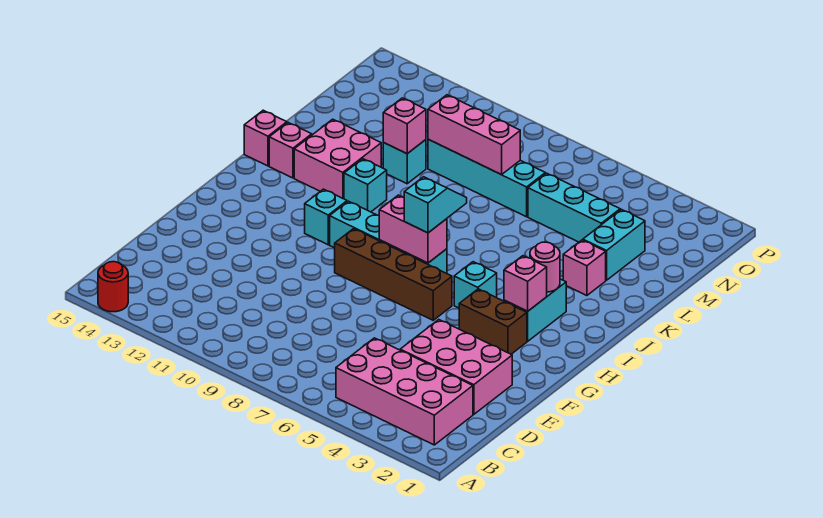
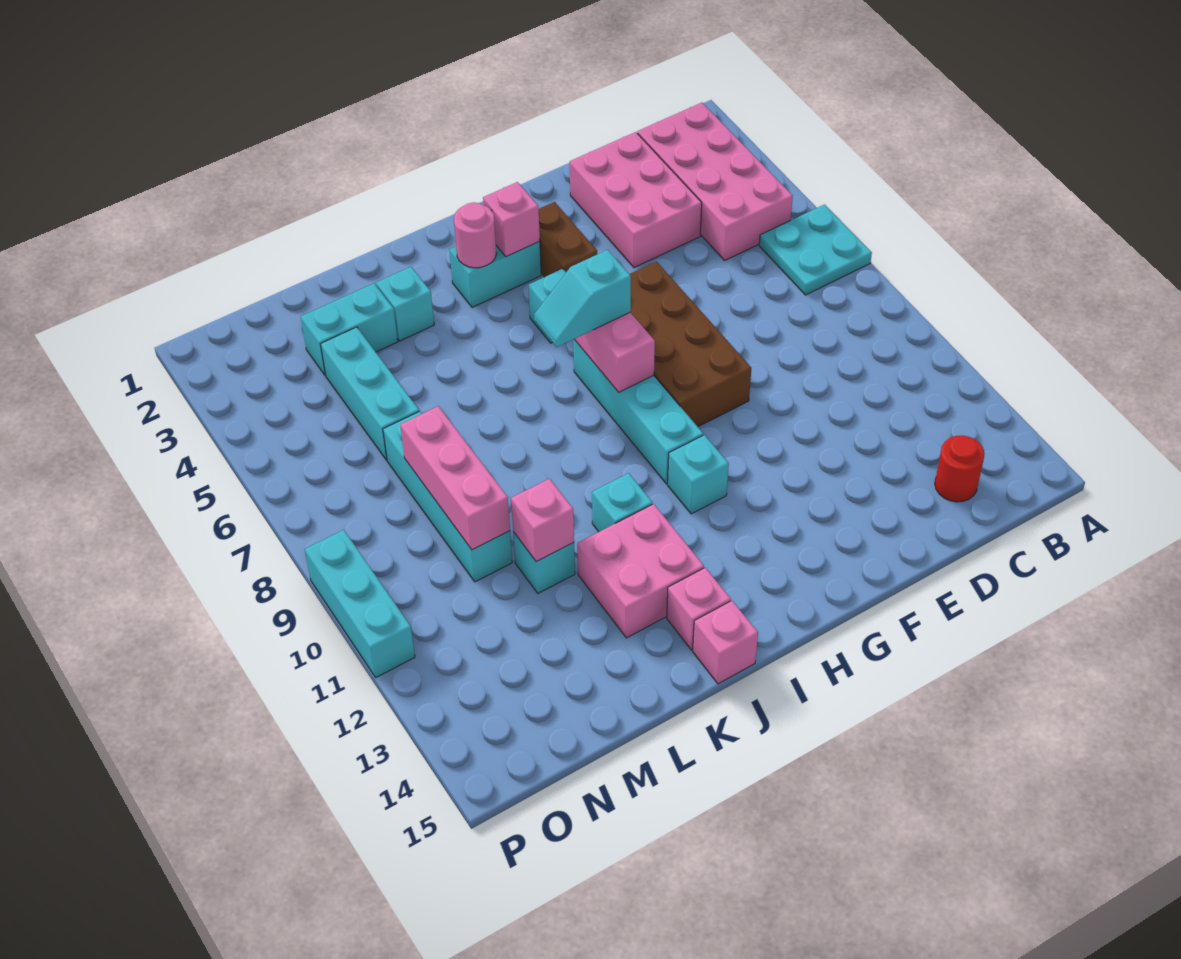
none -> cyan plate A6:B7 level 1
red round brick A14 level 1 -> red round brick C14 level 1
brown brick G6:G9 level 1 -> brown brick F6:G9 level 1
pink brick K3 level 1 -> cyan brick K3 level 1
none -> cyan brick P9:P11 level 1

